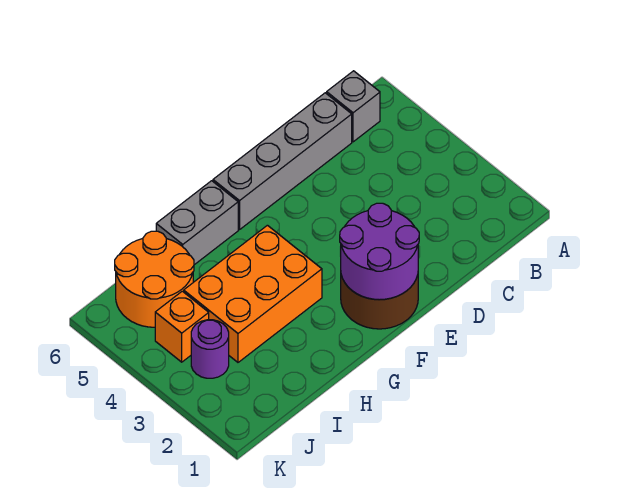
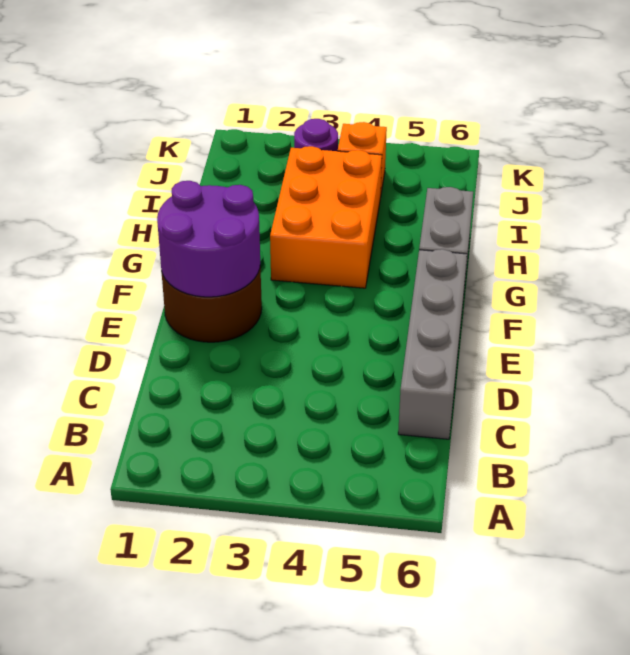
grey brick B6 level 1 -> none
orange round brick I5:J6 level 1 -> none

